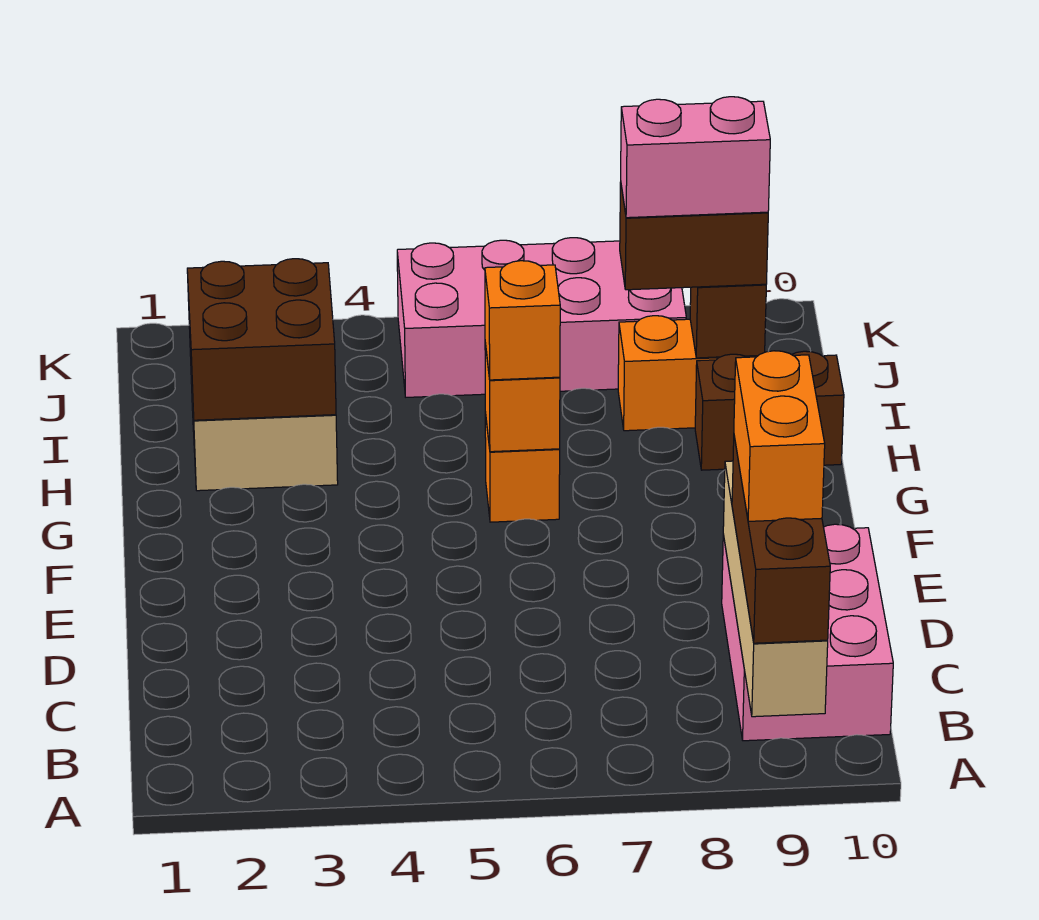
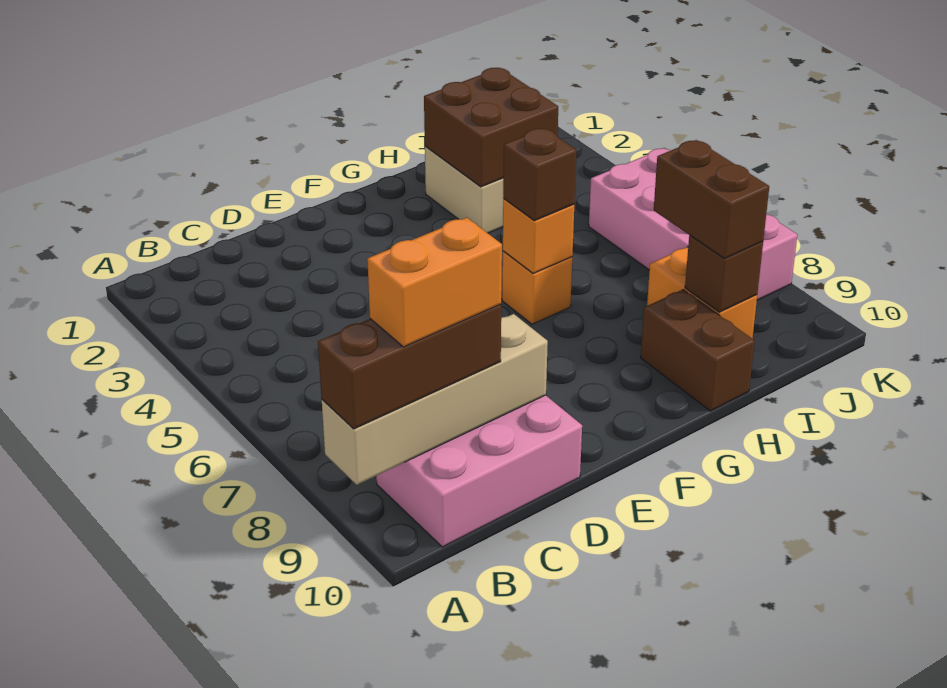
orange brick G6 level 3 -> brown brick G6 level 3
pink brick I8:I9 level 4 -> none

